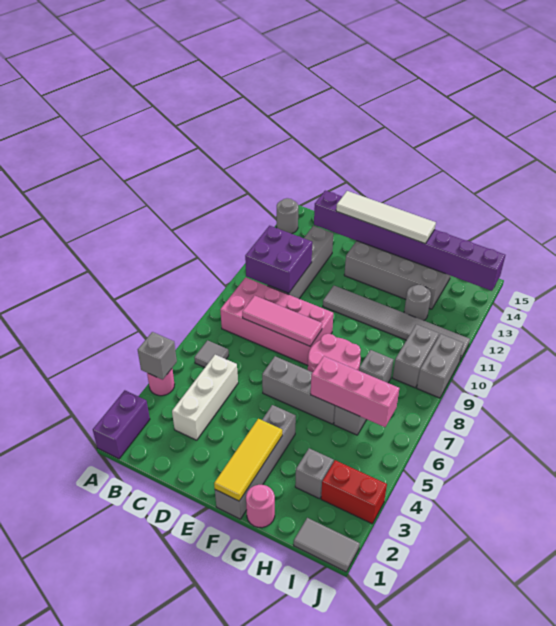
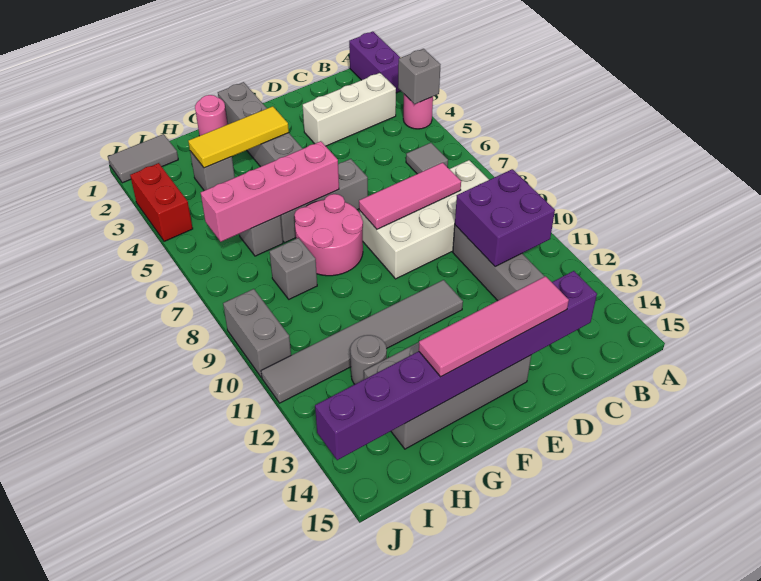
grey round brick A14 level 1 -> none
pink brick B8:E9 level 1 -> white brick B8:E9 level 1
white brick C3:C5 level 1 -> white brick B3:D3 level 1
white tile D14:G14 level 3 -> pink tile D14:G14 level 3
yellow tile F1:F3 level 2 -> yellow tile F3:H3 level 2
pink brick G6:I6 level 2 -> pink brick F6:I6 level 2
red brick I3:J3 level 1 -> red brick J3:J4 level 1
grey brick I9:I10 level 1 -> none

